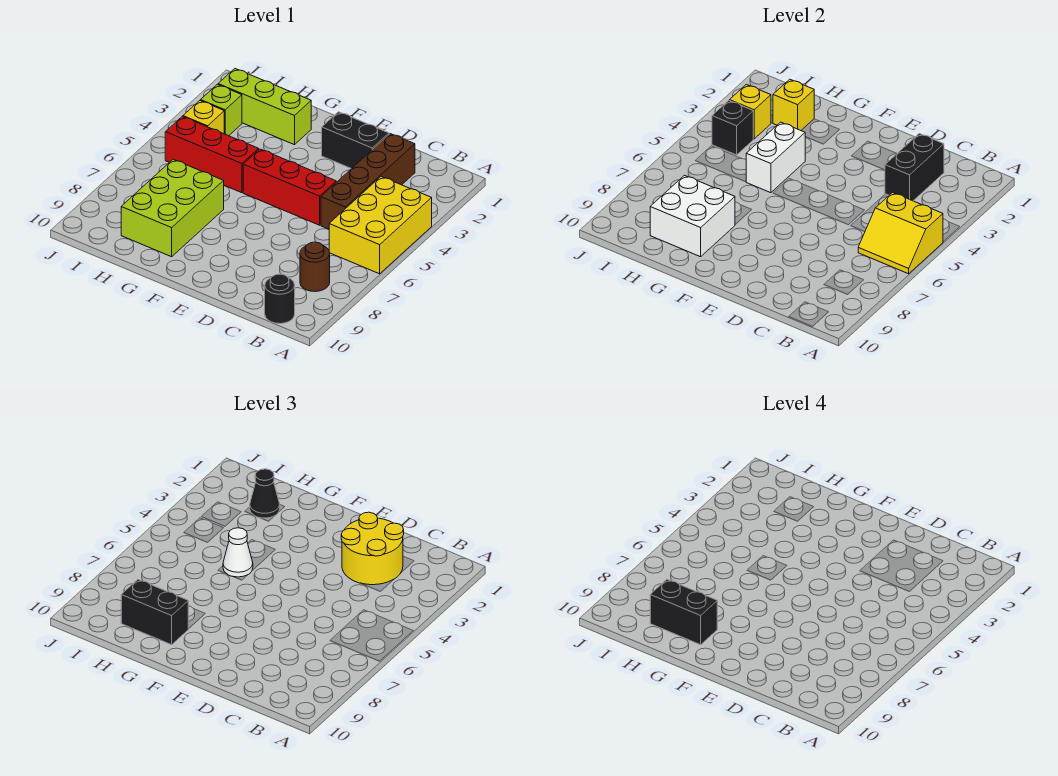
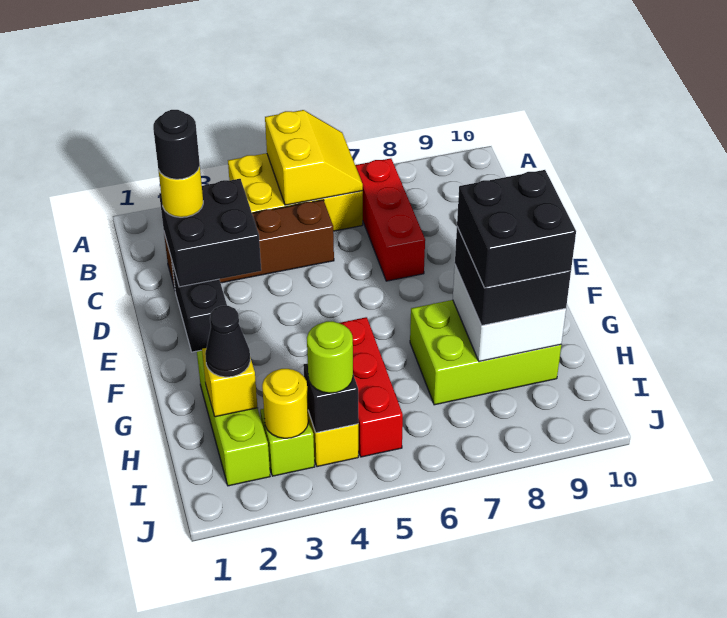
brown round brick B8 level 1 -> none
black round brick B10 level 1 -> black round brick C2 level 4
black brick C2:C3 level 2 -> black brick C2:D3 level 2
yellow round brick C2:D3 level 3 -> yellow round brick C2 level 3
red brick D5:F5 level 1 -> red brick B7:D7 level 1
white brick G4:G5 level 2 -> none
white cone G5 level 3 -> none
black brick G9:H9 level 3 -> black brick G8:H9 level 3
black brick G9:H9 level 4 -> black brick G8:H9 level 4
yellow brick I3 level 2 -> yellow round brick I3 level 2
none -> lime round brick I4 level 3

